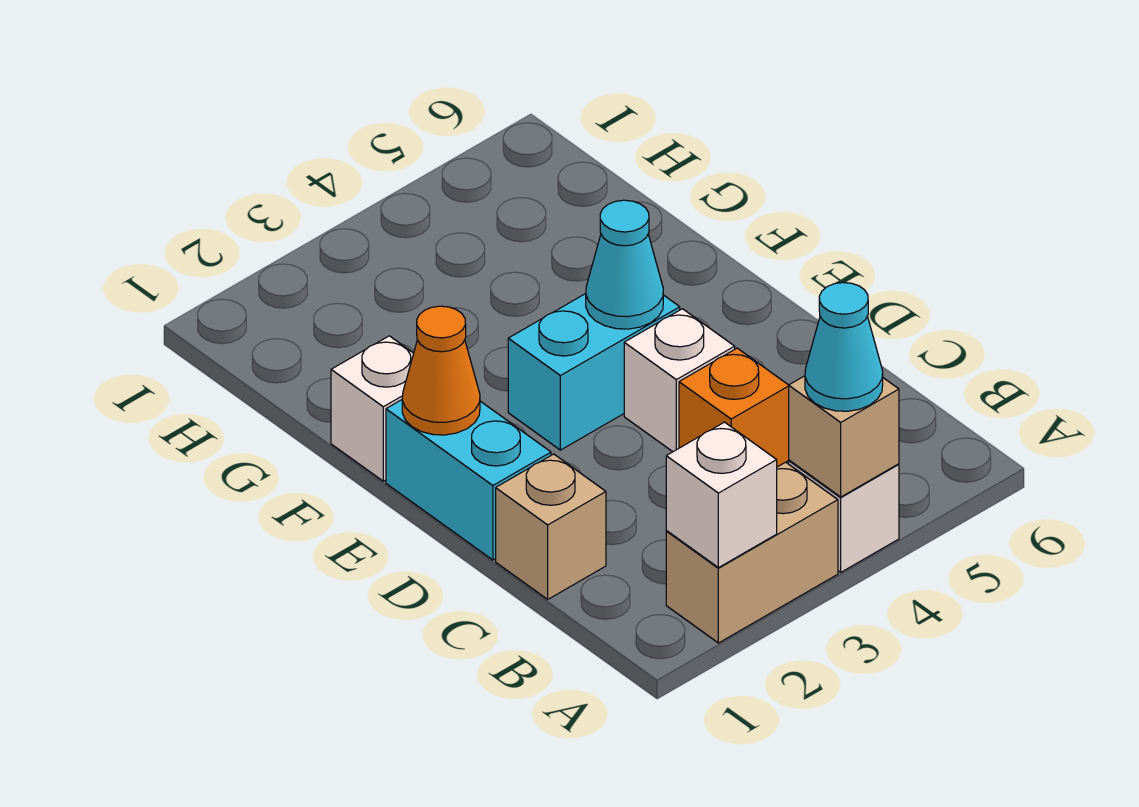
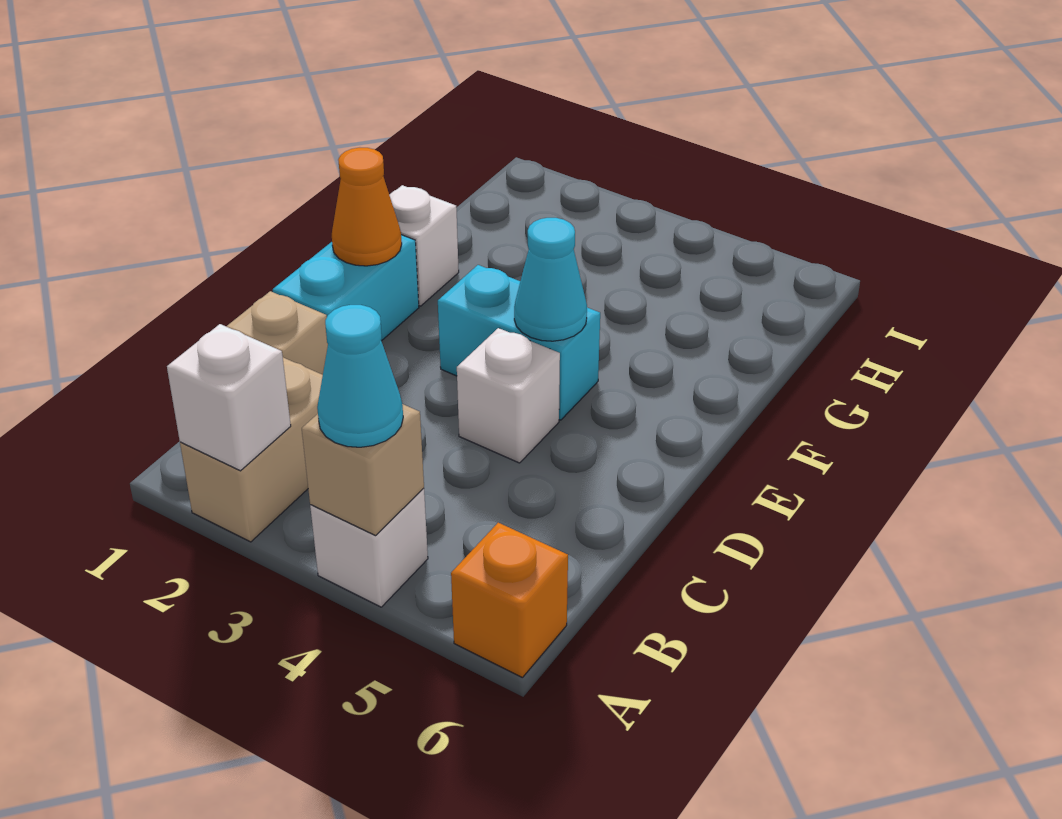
tan brick A2:A3 level 1 -> tan brick A2:B2 level 1
orange brick C4 level 1 -> orange brick A6 level 1

